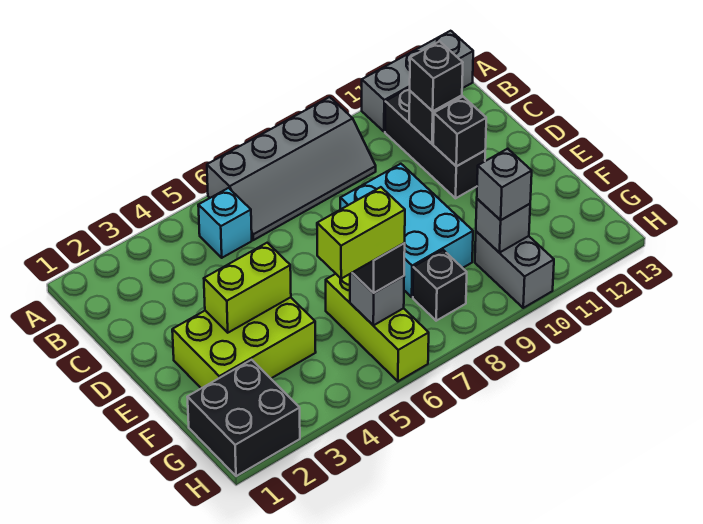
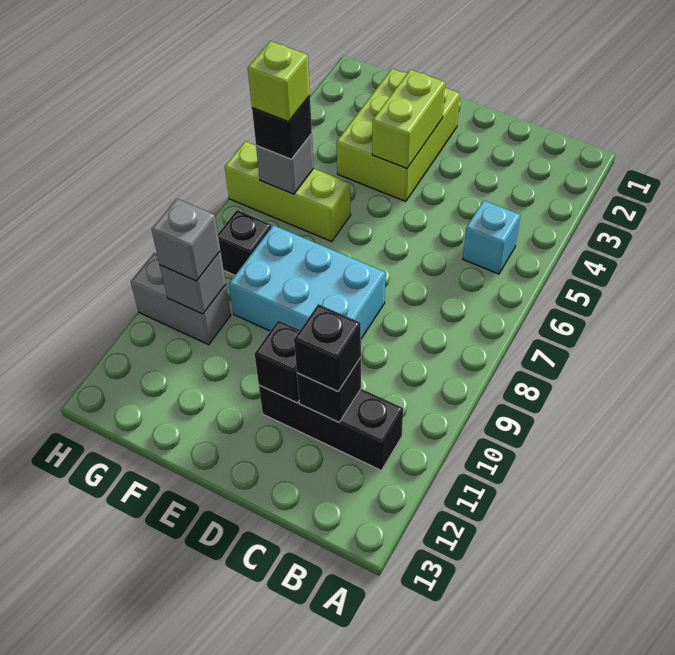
grey slope A6:B9 level 1 top A -> none
grey brick A11:A13 level 1 -> none
black brick G1:H2 level 1 -> none
lime brick G5:G6 level 4 -> lime brick G6 level 4

